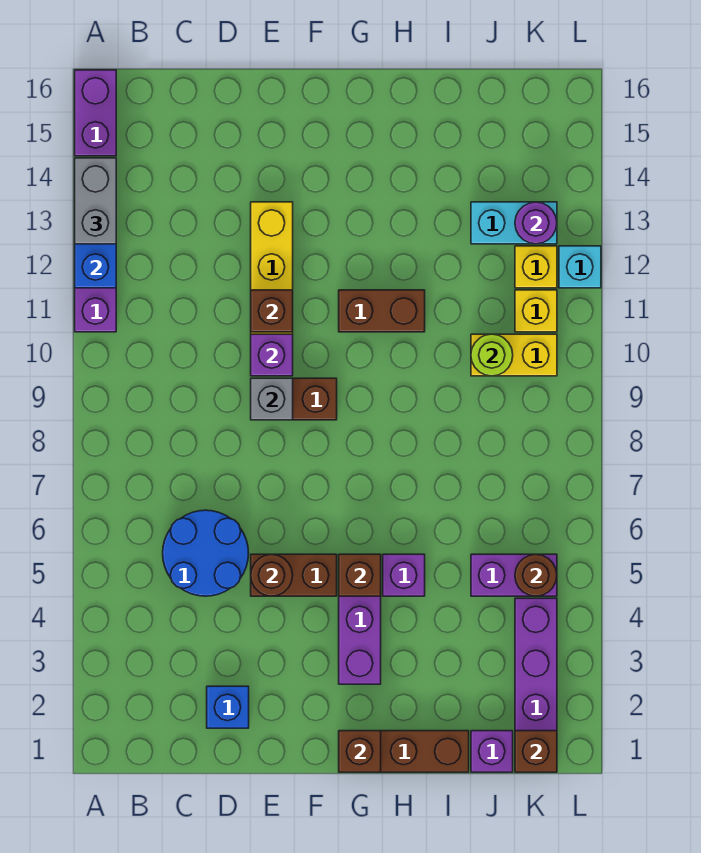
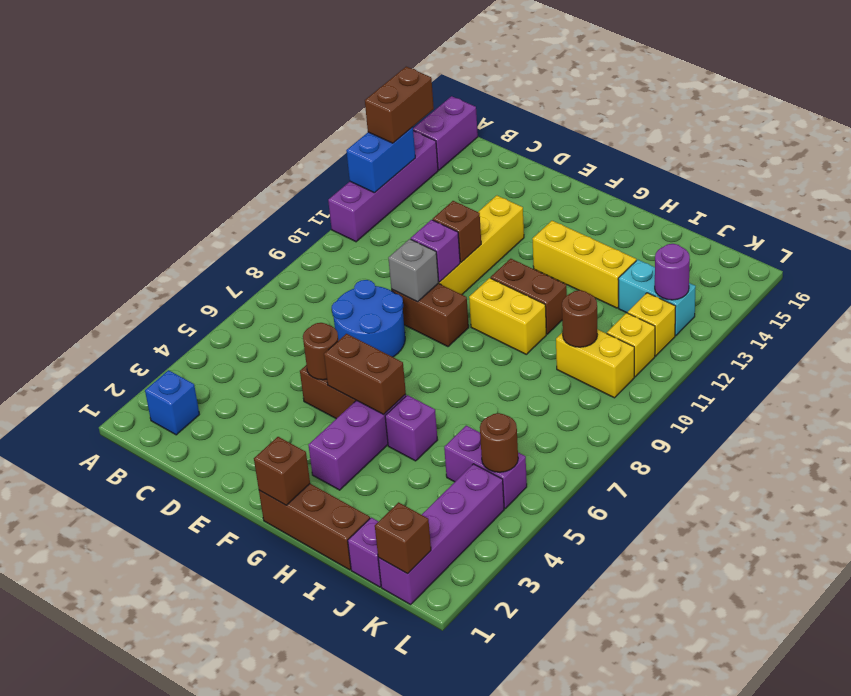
grey brick A13:A14 level 3 -> brown brick A13:A14 level 3
blue round brick C5:D6 level 1 -> blue round brick D7:E8 level 1
blue brick D2 level 1 -> blue brick B2 level 1
brown brick G5 level 2 -> brown brick F5:G5 level 2
none -> yellow brick G10:H10 level 1
none -> yellow brick G13:I13 level 1
lime round brick J10 level 2 -> brown round brick J10 level 2
cyan brick L12 level 1 -> none

